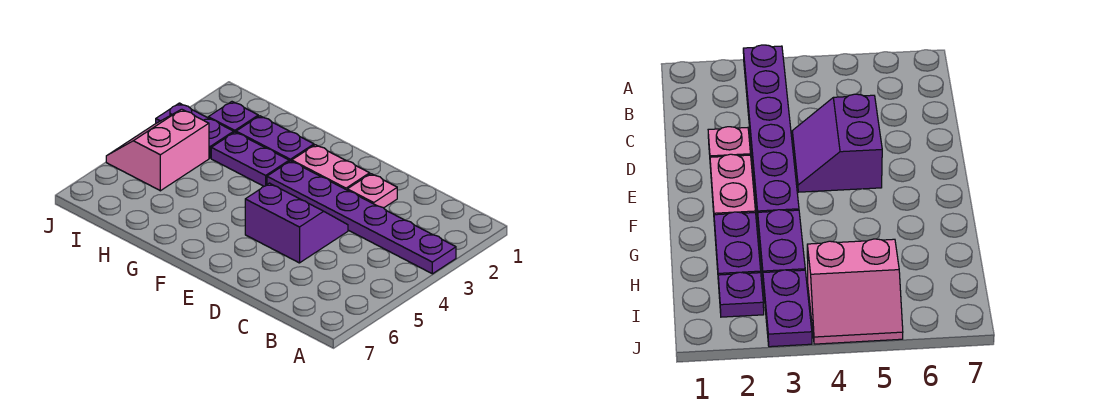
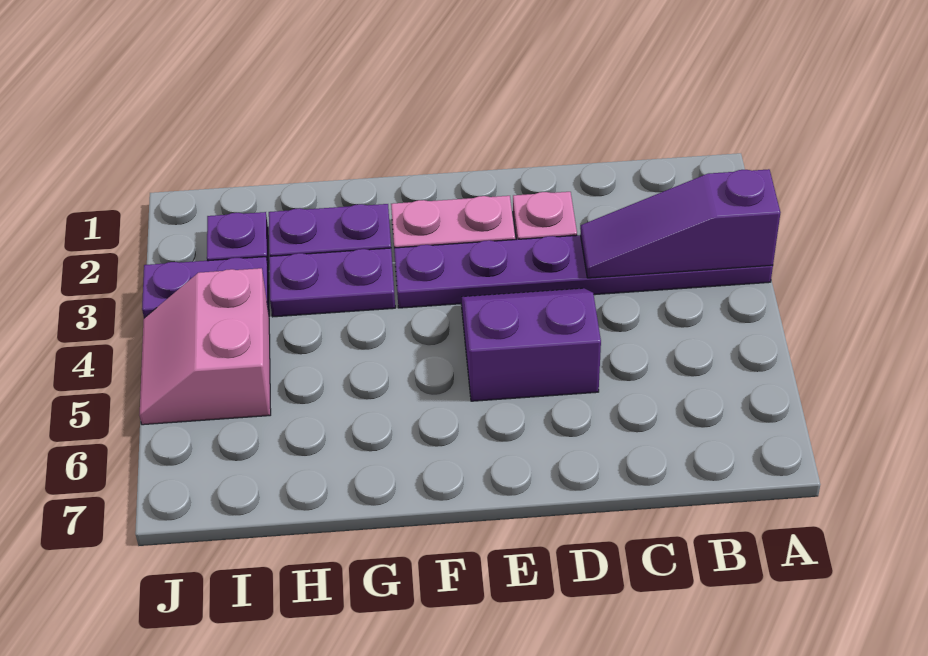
none -> purple slope A3:C3 level 2 top A

